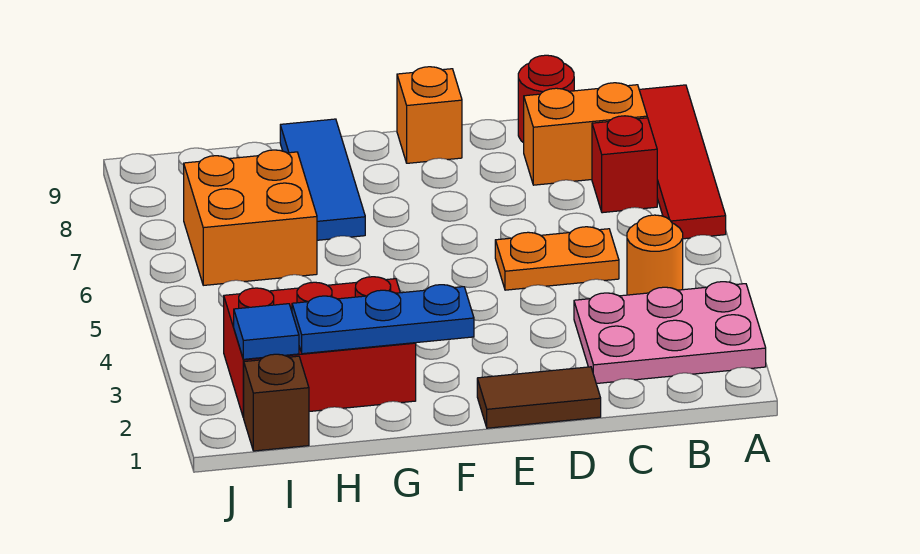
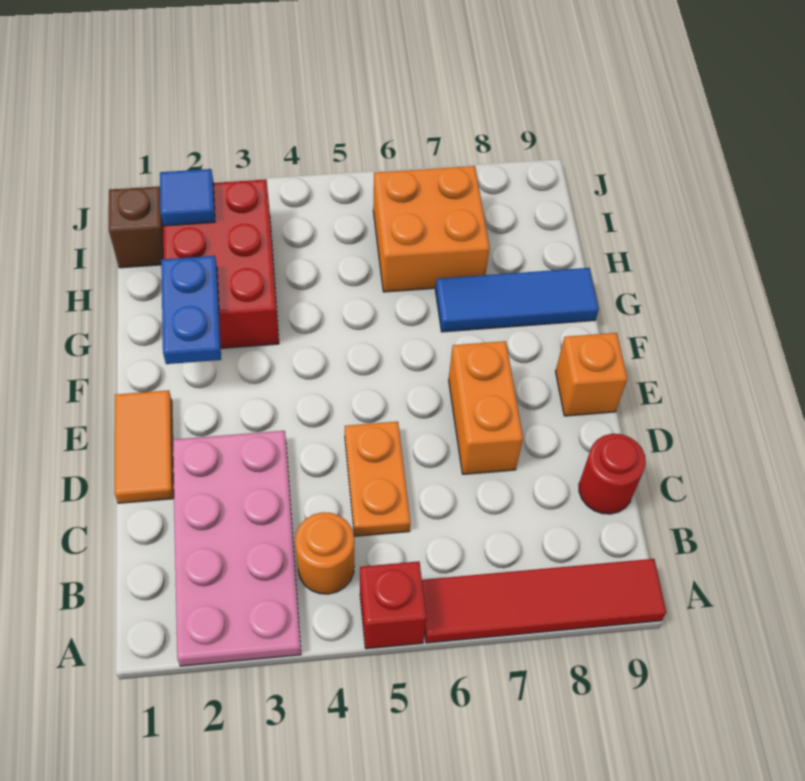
pink plate A2:C3 level 1 -> pink plate A2:D3 level 1
red brick B7 level 1 -> red brick A5 level 1
orange brick B8:C8 level 1 -> orange brick D7:E7 level 1
brown tile D1:E1 level 1 -> orange tile D1:E1 level 1
blue plate F2:H2 level 2 -> blue plate F2:G2 level 2

